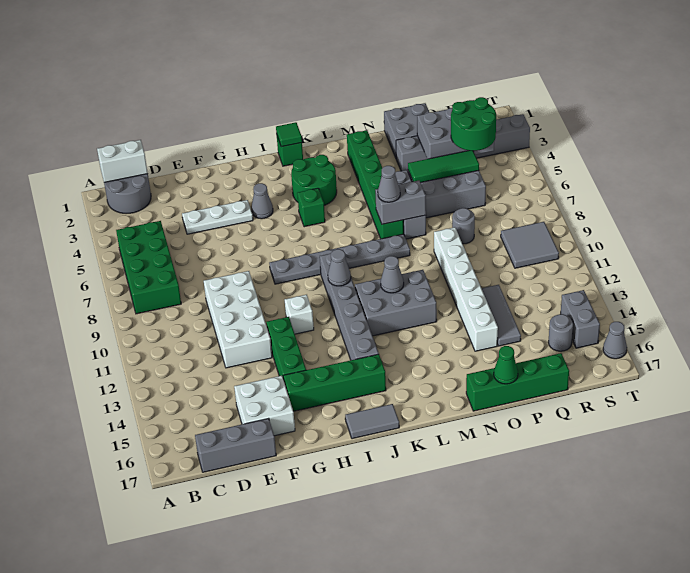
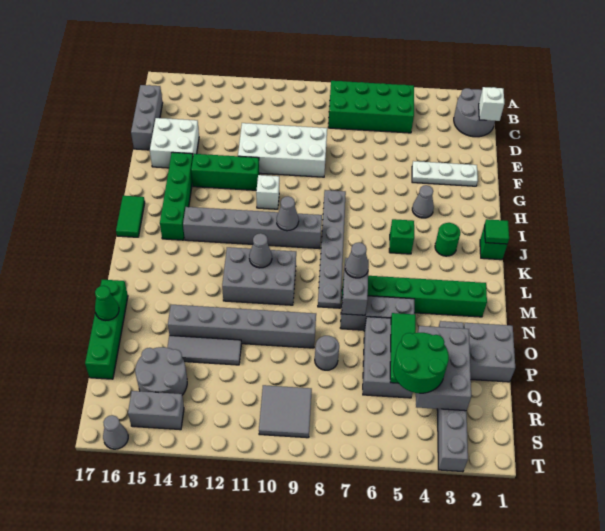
white brick B1:C1 level 2 -> white brick C1 level 2
white plate E4:G4 level 1 -> white plate F2:F4 level 1
grey tile I17:J17 level 1 -> green tile I17:J17 level 1
green round brick J3:K4 level 1 -> green round brick J3 level 1
grey brick K11:M12 level 1 -> grey brick L10:M12 level 1
white brick O9:O14 level 1 -> grey brick O9:O14 level 1
grey round brick R15 level 1 -> grey round brick Q14:R15 level 1

